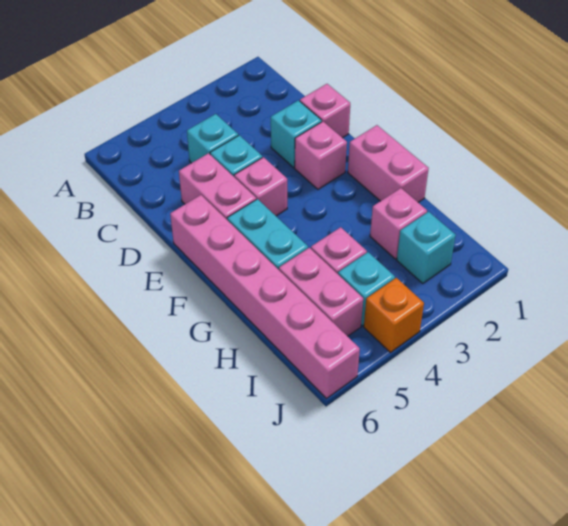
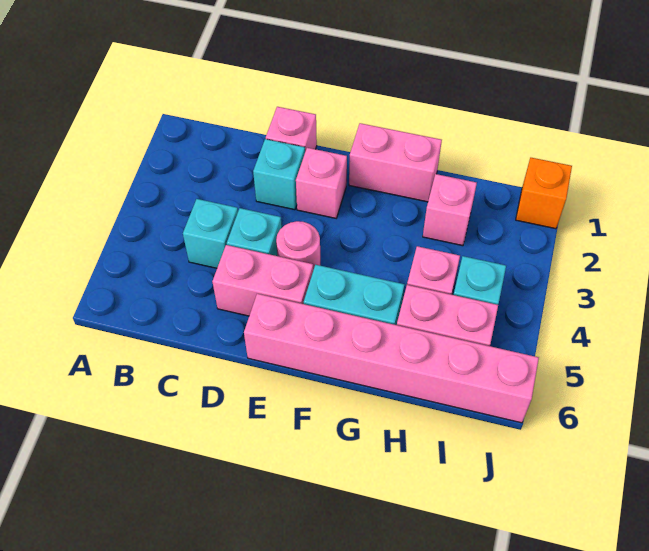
pink brick E4 level 1 -> pink round brick E4 level 1
cyan brick I2 level 1 -> none
orange brick J4 level 1 -> orange brick J1 level 1

